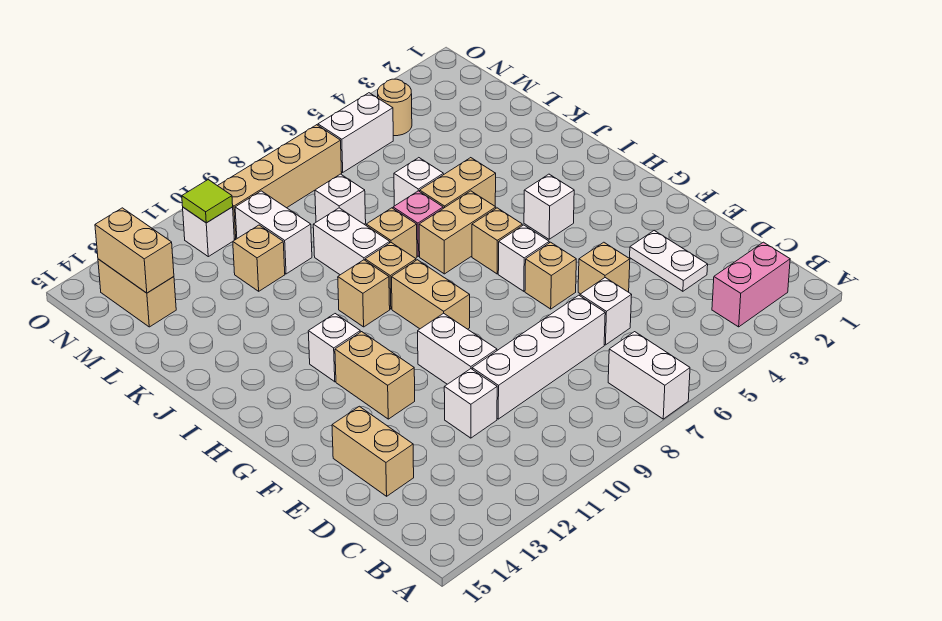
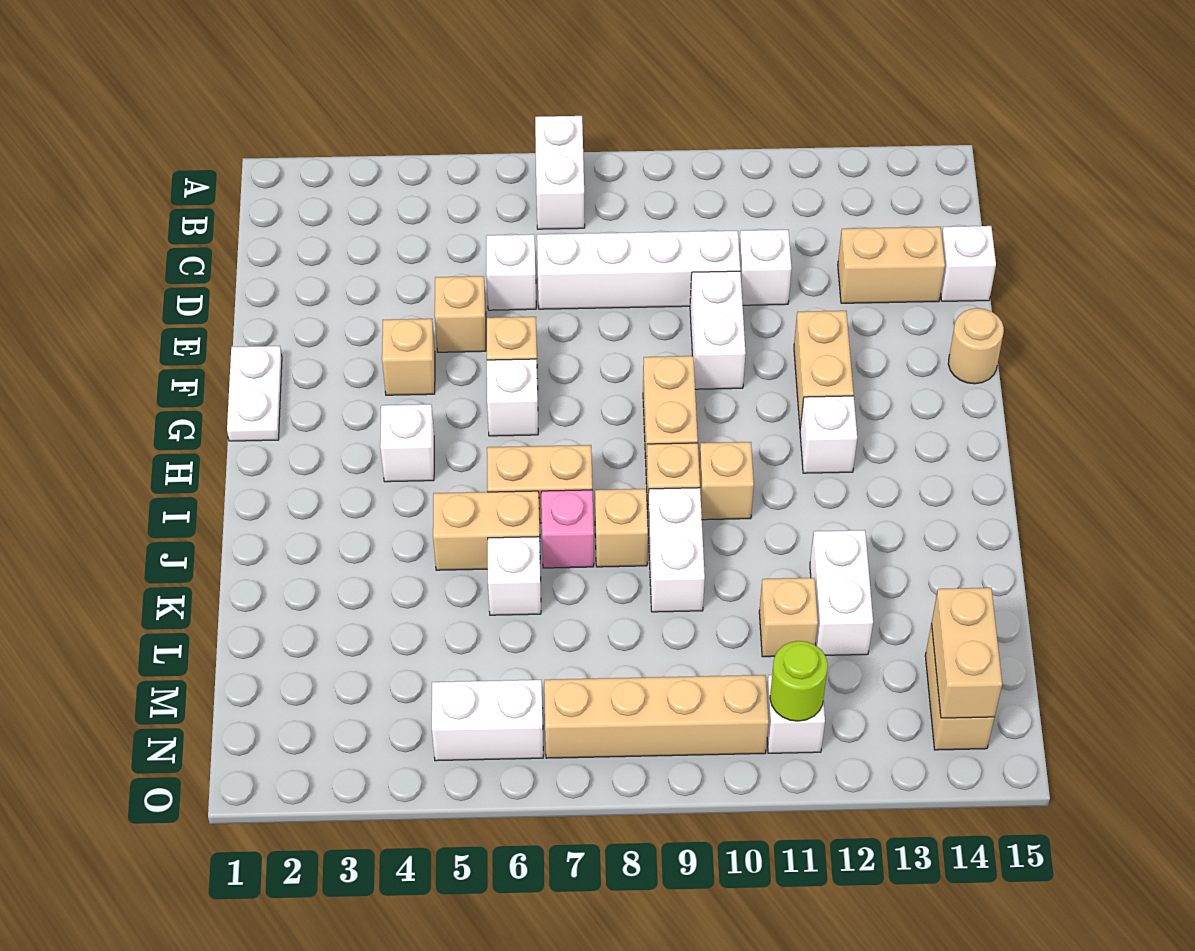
pink brick B2:B3 level 1 -> none
white plate D3:E3 level 1 -> white plate F1:G1 level 1
tan brick D14:E14 level 1 -> tan brick D13:D14 level 1
tan brick H6 level 1 -> tan brick F4 level 1
white brick L8 level 1 -> white brick D15 level 1
white brick L10:M10 level 1 -> white brick K12:L12 level 1
tan round brick N4 level 1 -> tan round brick F15 level 1
lime tile N11 level 2 -> lime round brick N11 level 2

